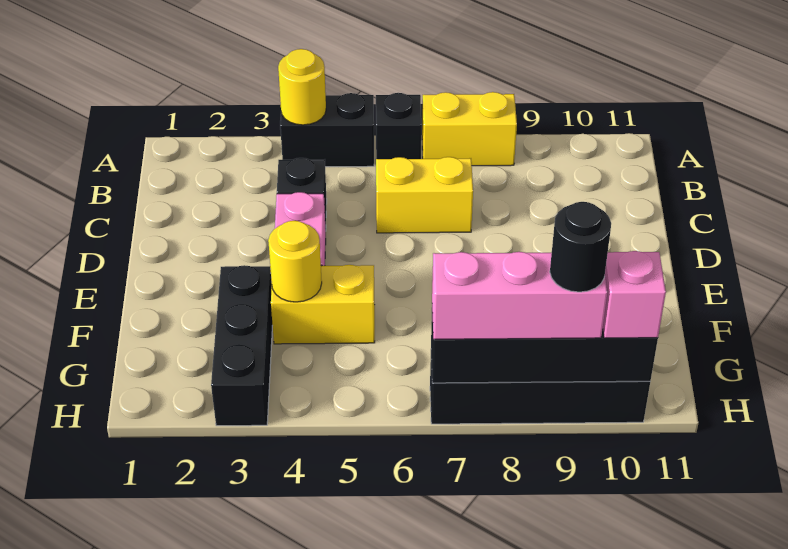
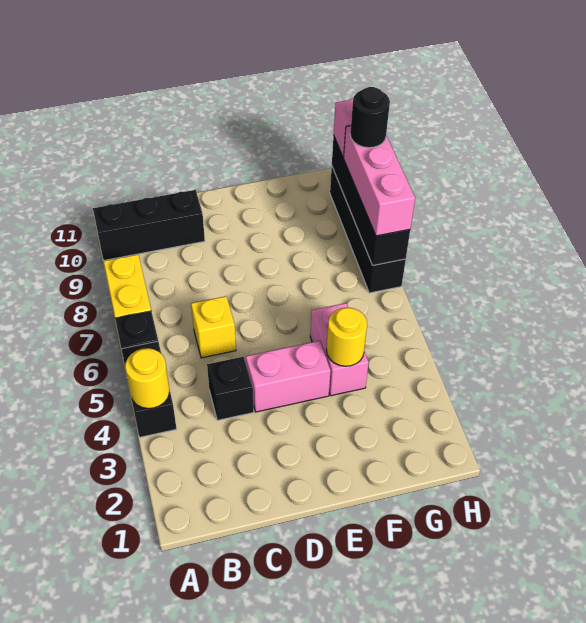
yellow brick C6:C7 level 1 -> yellow brick C6 level 1
black brick F3:H3 level 1 -> black brick A10:C10 level 1
yellow brick F4:F5 level 1 -> pink brick F4:F5 level 1

